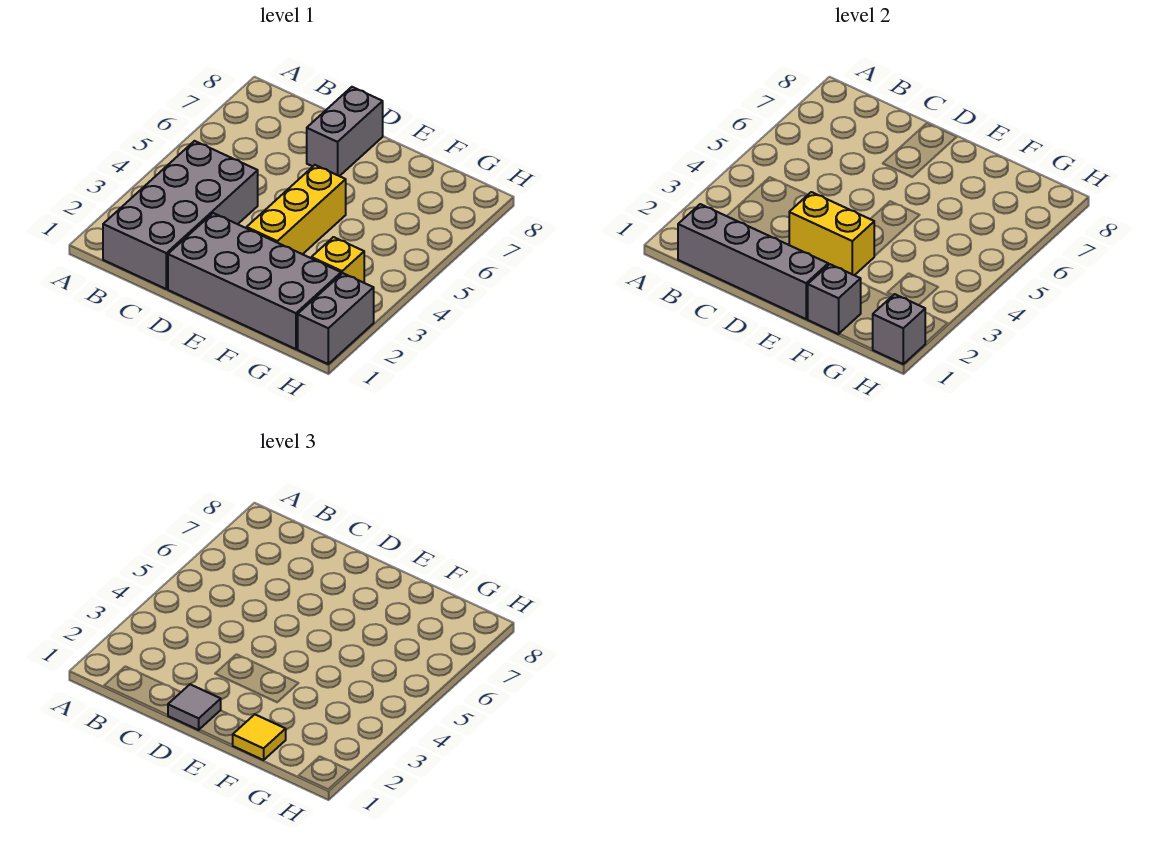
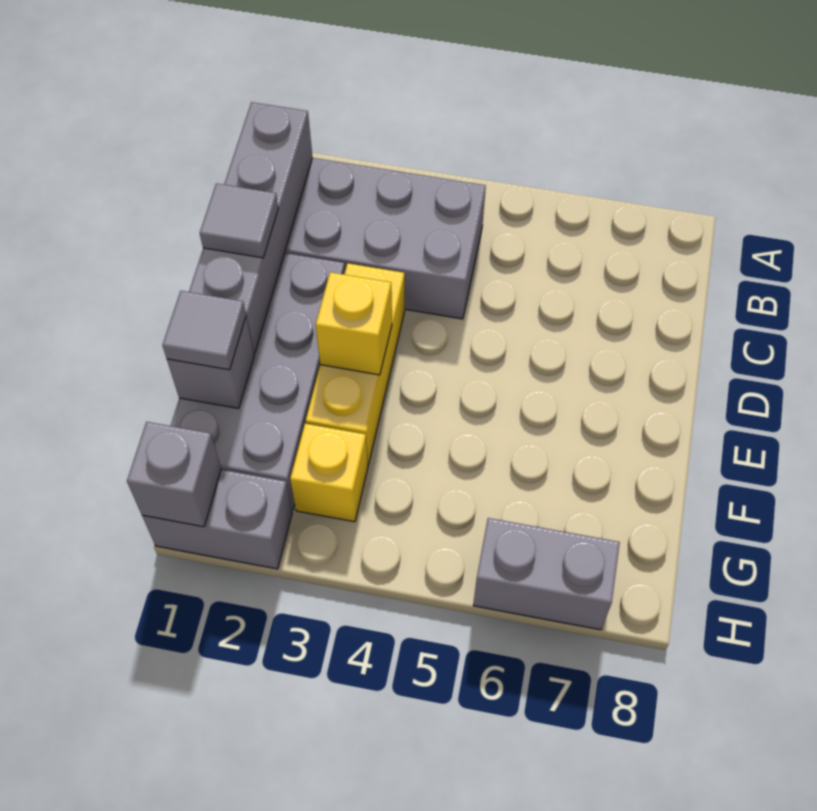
yellow brick D3:E3 level 2 -> yellow brick E3 level 2
grey brick D7:D8 level 1 -> grey brick H6:H7 level 1
yellow brick E3:E5 level 1 -> yellow brick D3:F3 level 1
yellow tile F1 level 3 -> grey tile F1 level 3

